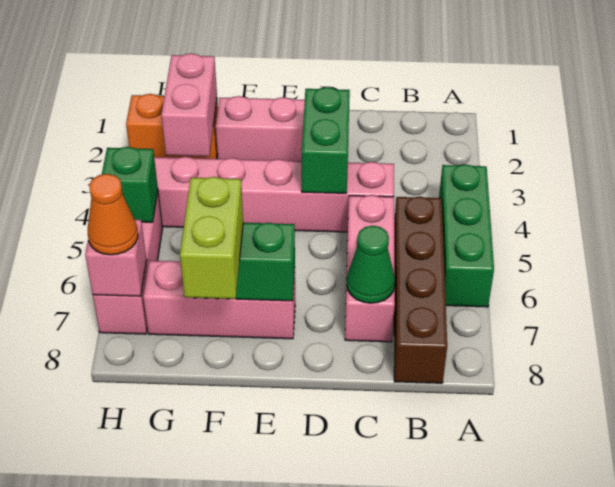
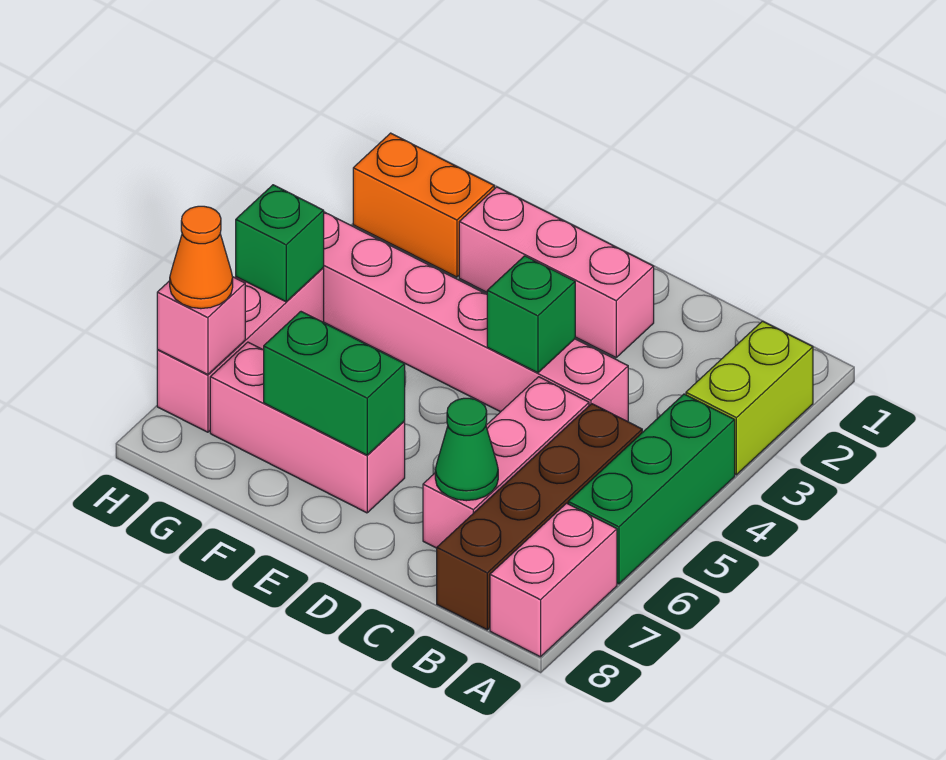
green brick D3:D4 level 2 -> green brick D4 level 2
lime brick F7:F8 level 3 -> lime brick A2:A3 level 1
pink brick G2:G3 level 2 -> pink brick A7:A8 level 1

